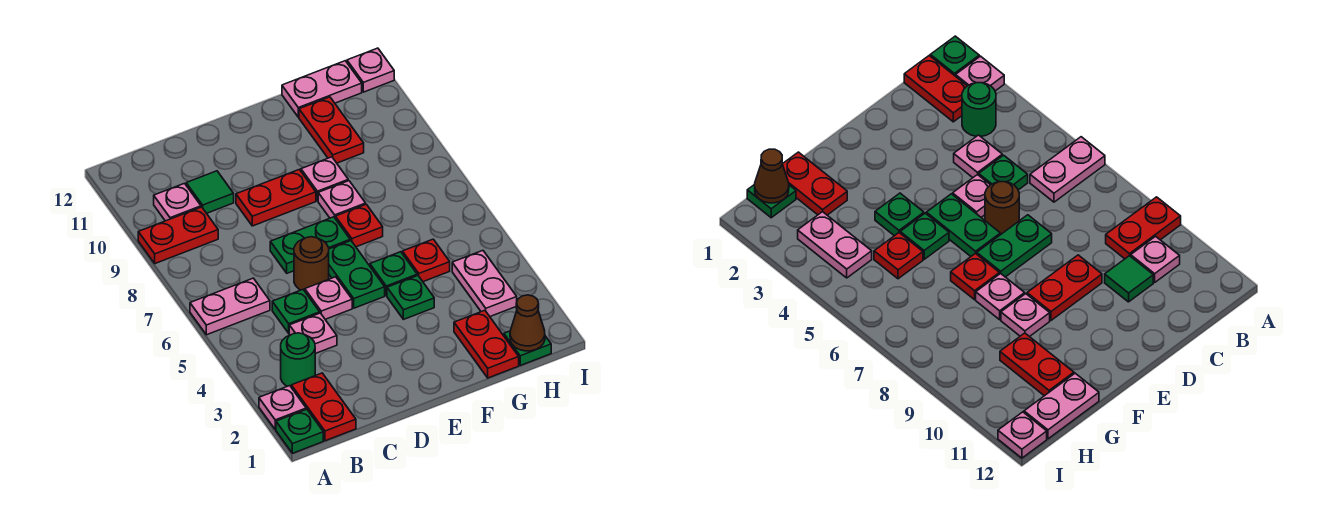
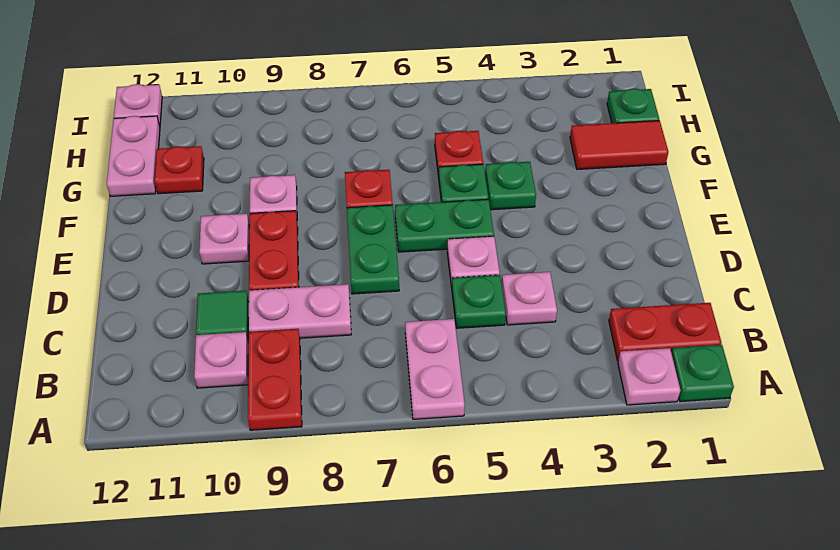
green round brick B3 level 1 -> none
brown round brick D6 level 1 -> none
pink plate F8 level 1 -> pink plate E10 level 1
red plate G1:G2 level 1 -> red tile G1:G2 level 1
red plate G10:G11 level 1 -> red plate G11 level 1
brown cone H1 level 2 -> none
pink plate H3:H4 level 1 -> pink plate C8:C9 level 1

